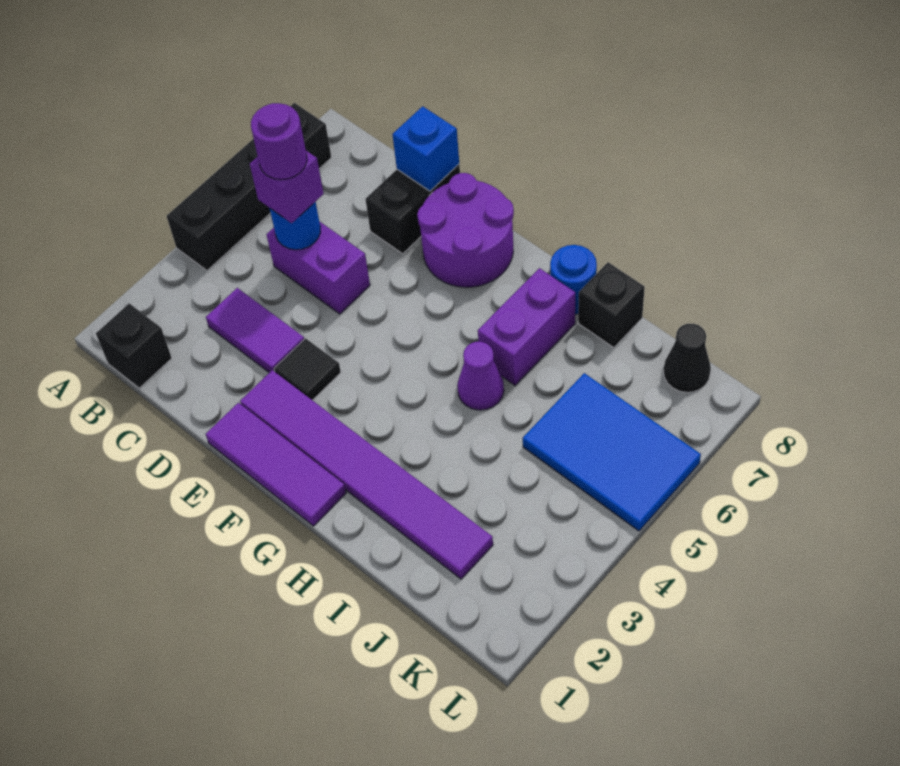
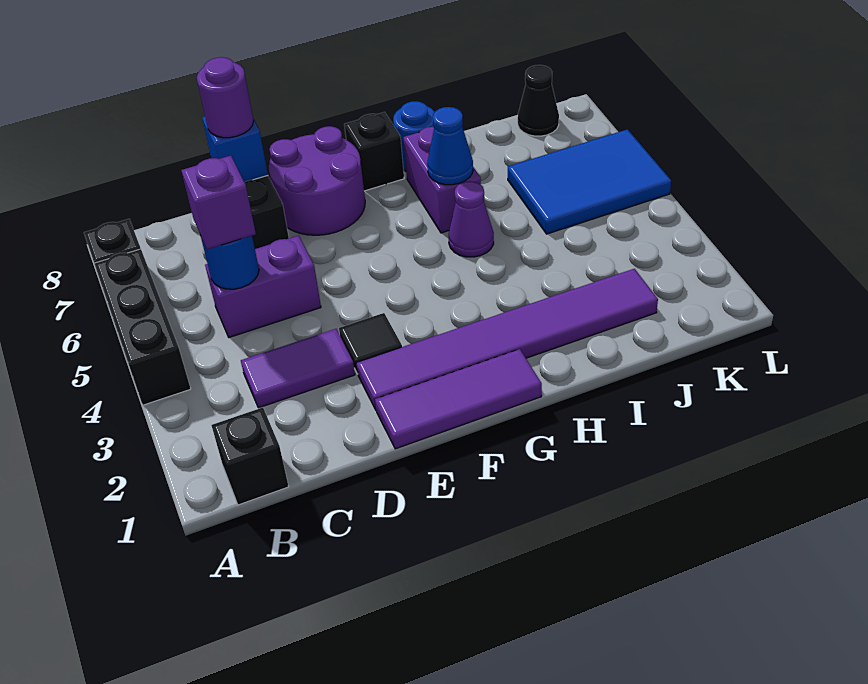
purple round brick C5 level 4 -> purple round brick D8 level 3
none -> blue cone H6 level 2
black brick I8 level 1 -> black brick G8 level 1

